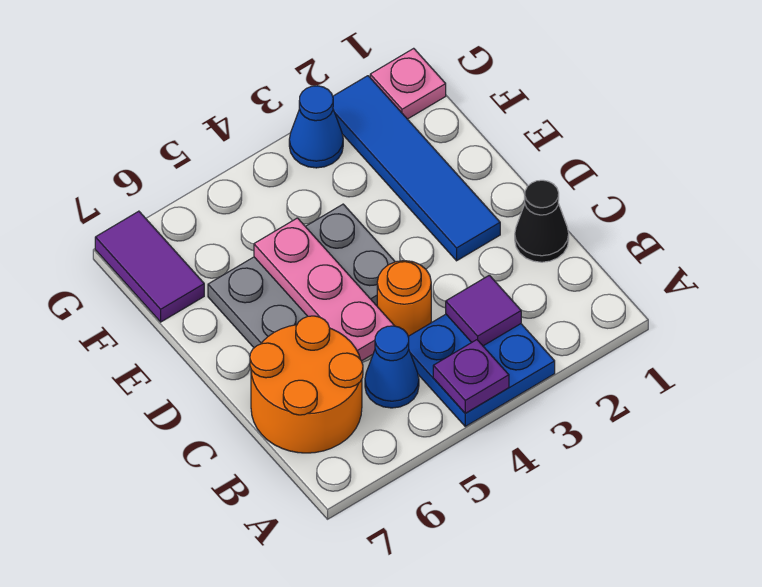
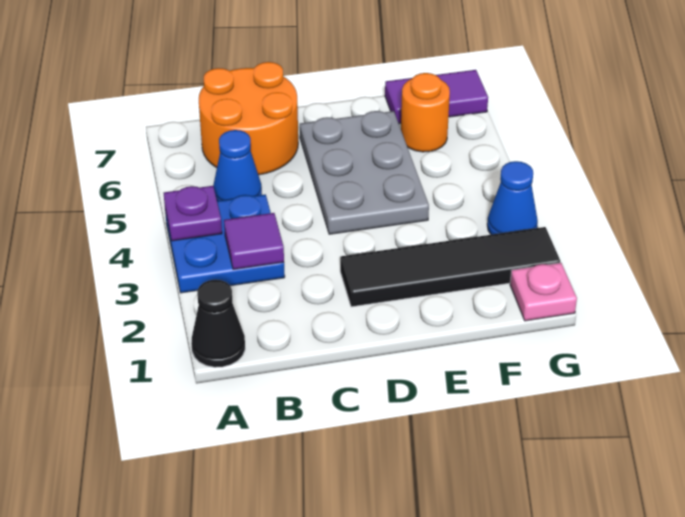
black cone C1 level 1 -> black cone A1 level 1
orange round brick C4 level 1 -> orange round brick F6 level 1
pink plate C5:E5 level 2 -> none
blue tile D2:G2 level 1 -> black tile D2:G2 level 1

